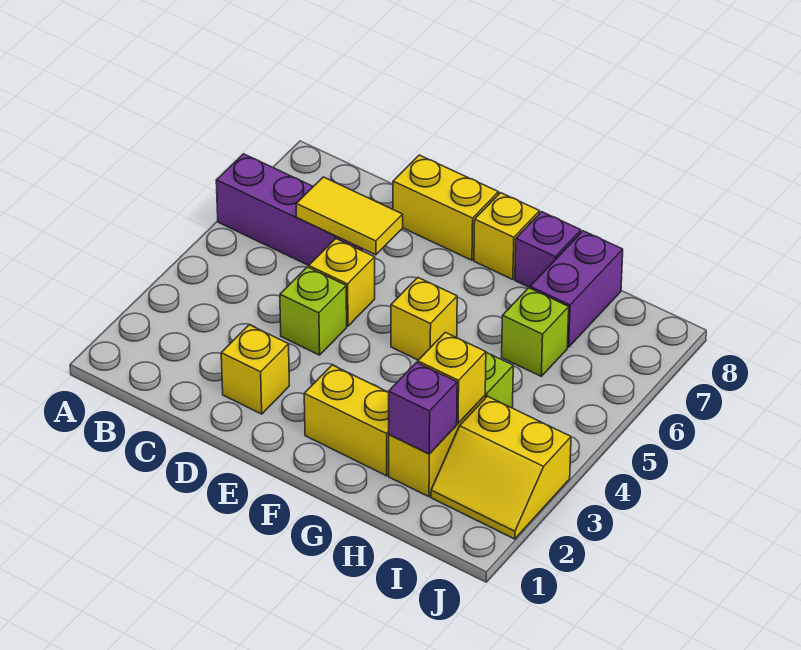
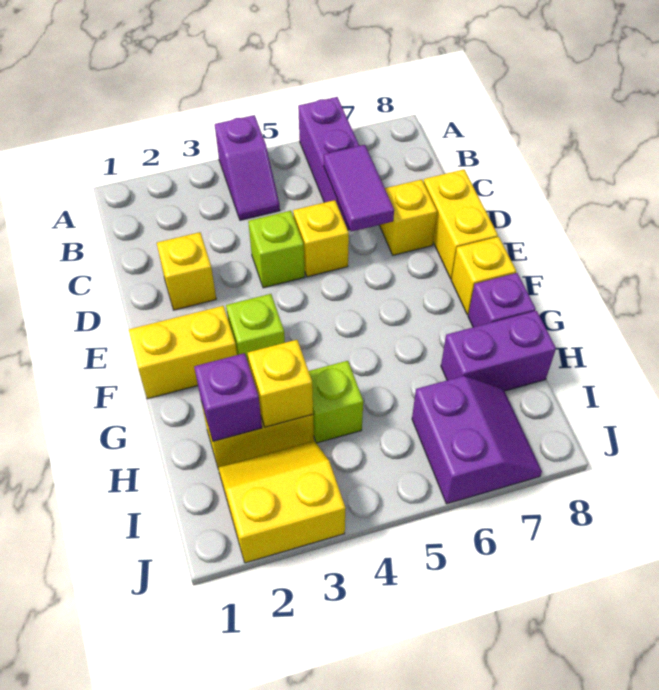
none -> purple slope A4:B4 level 1 top A
yellow tile C6:D6 level 2 -> purple tile C6:D6 level 2
yellow brick F2:G2 level 1 -> yellow brick F1:F2 level 1
yellow brick F5 level 1 -> yellow brick D7 level 1
lime brick H6 level 1 -> lime brick F3 level 1
yellow slope I2:J3 level 1 top 3 -> yellow slope I2:J3 level 1 top J
none -> purple slope I6:J7 level 1 top 6

